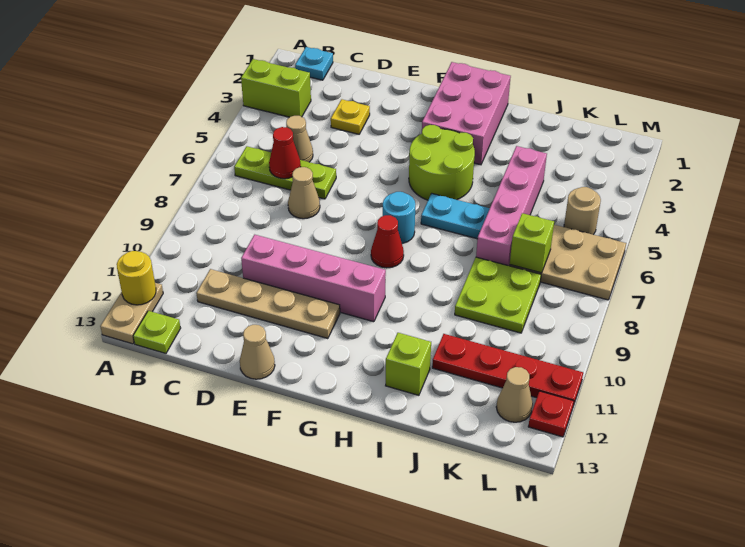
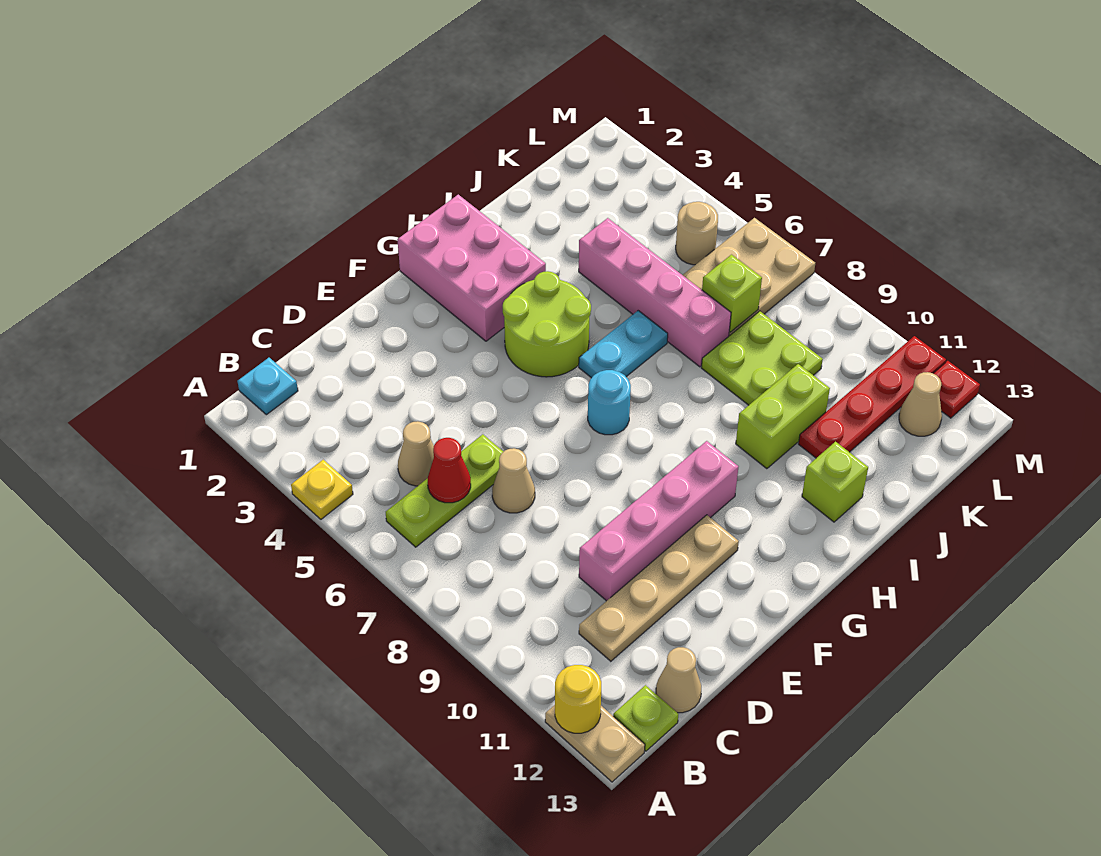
lime brick A3:B3 level 1 -> lime brick I10:J10 level 1
yellow plate D3 level 1 -> yellow plate A4 level 1
tan cone E13 level 1 -> tan cone C13 level 1
red cone G8 level 1 -> none

